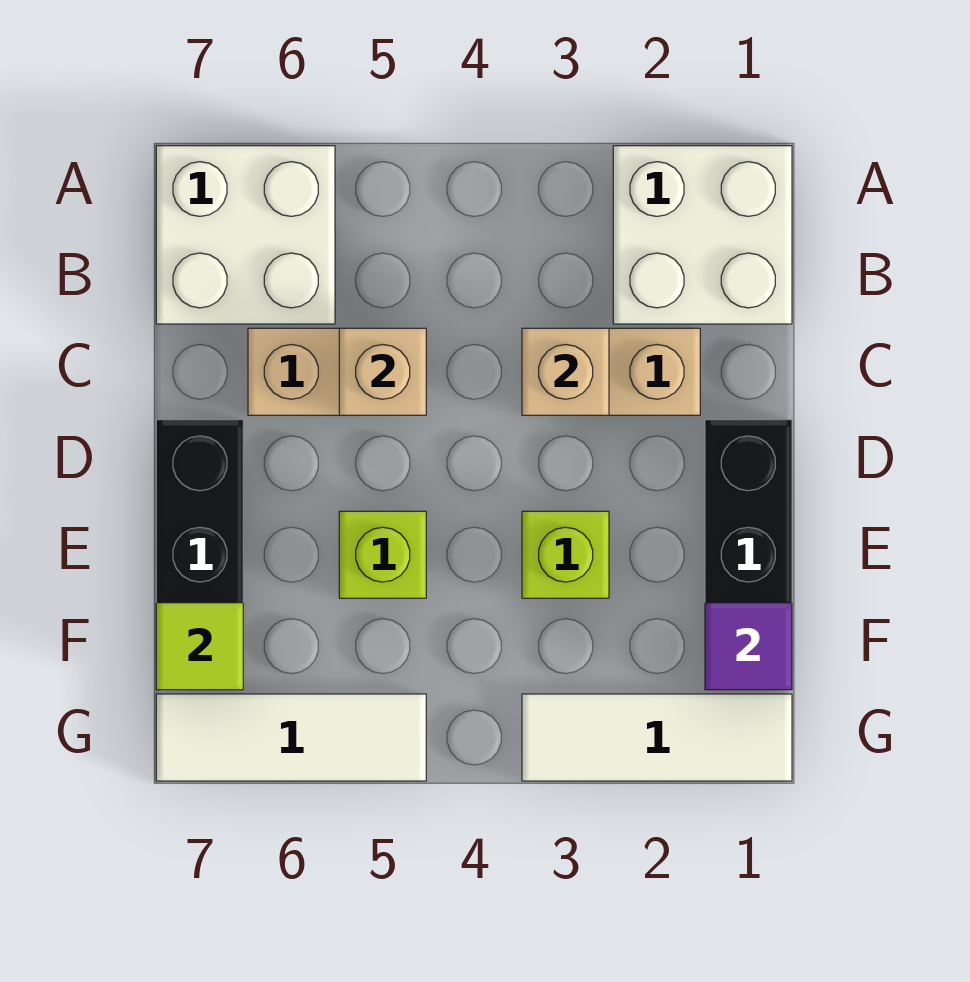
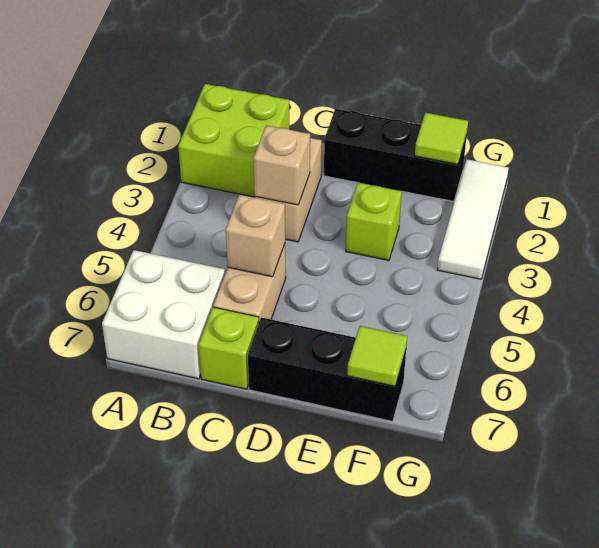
white brick A1:B2 level 1 -> lime brick A1:B2 level 1
lime brick E5 level 1 -> lime brick C7 level 1
purple tile F1 level 2 -> lime tile F1 level 2
white tile G5:G7 level 1 -> none

